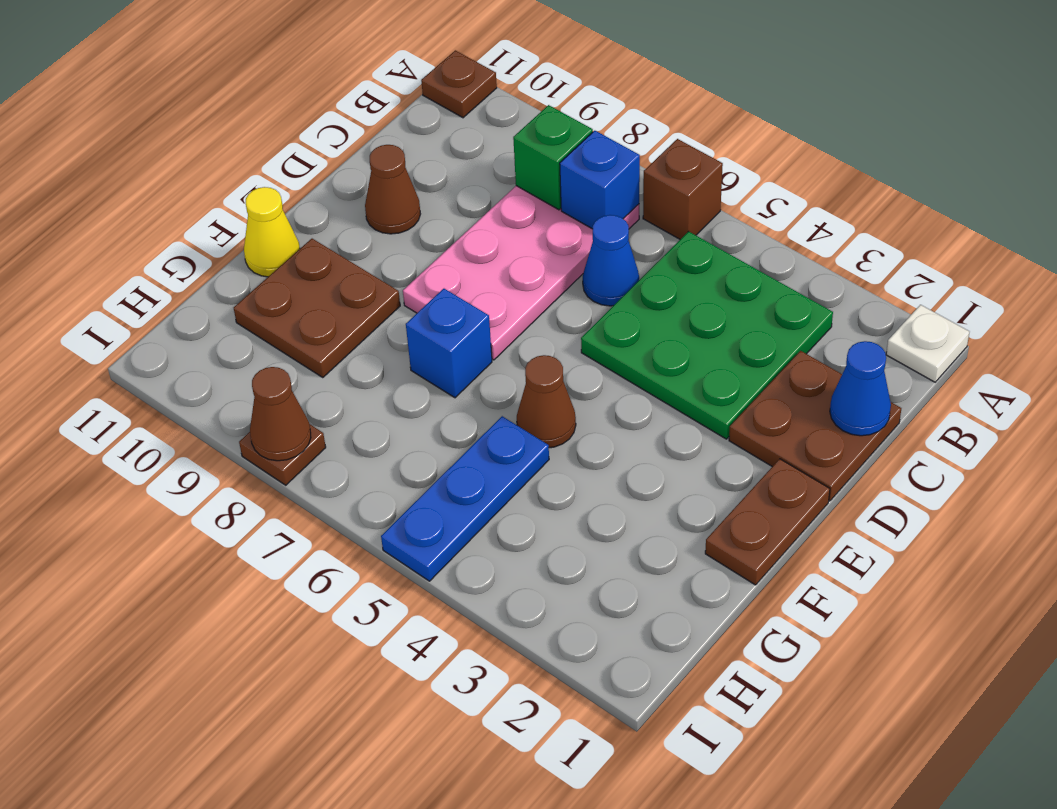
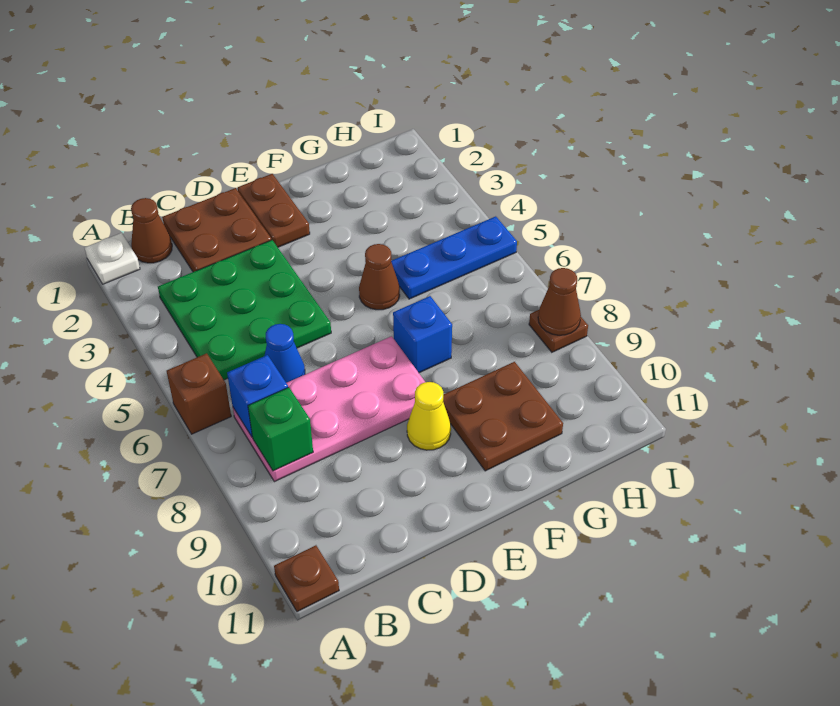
blue cone C1 level 2 -> none
brown cone D10 level 1 -> brown cone B1 level 1
brown plate E1:F1 level 1 -> brown plate E1:E2 level 1
yellow cone F11 level 1 -> yellow cone E9 level 1

